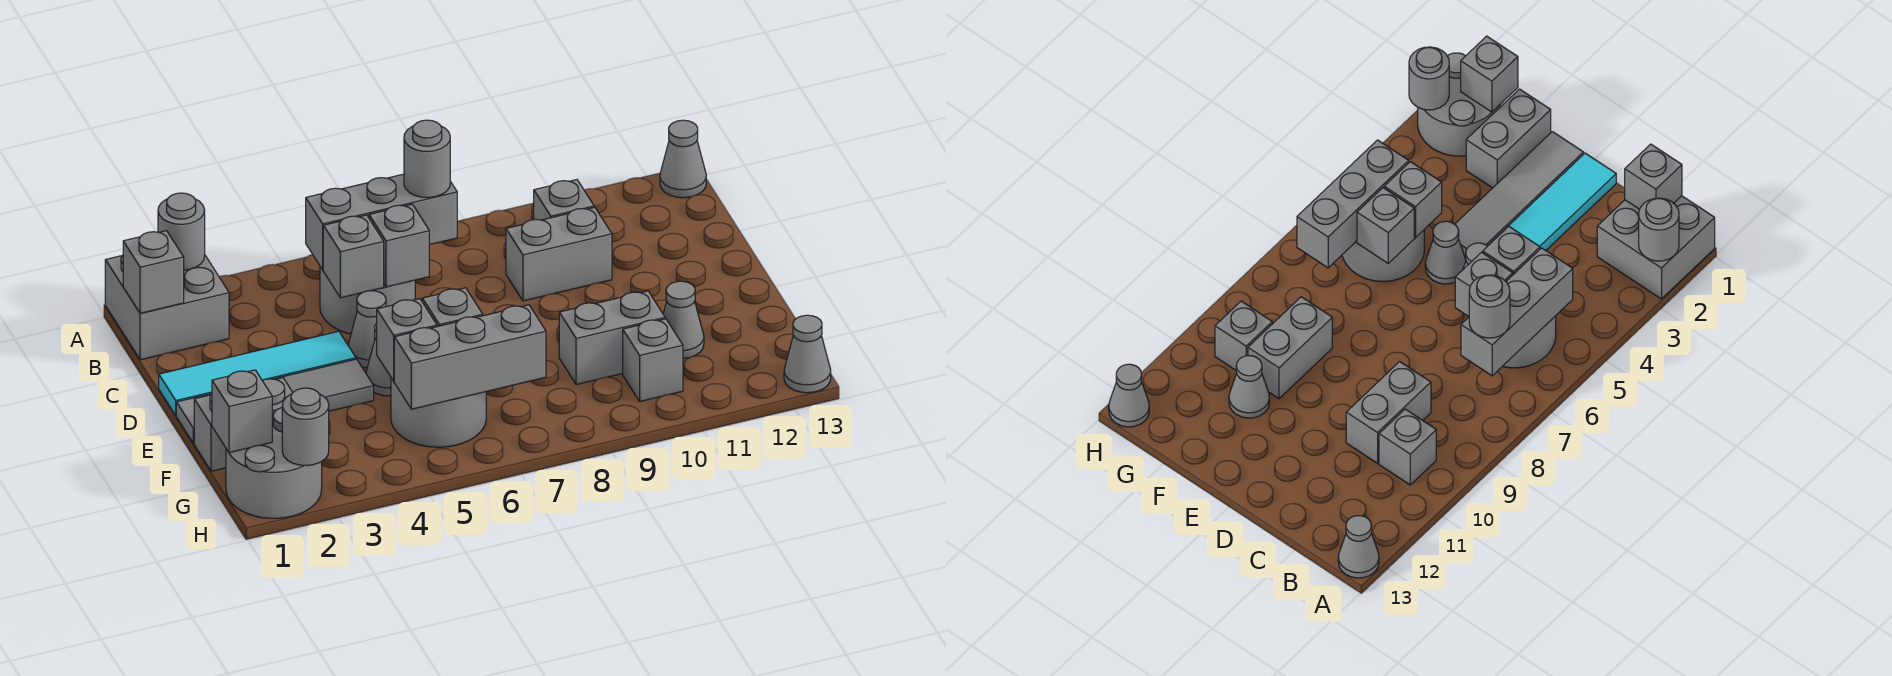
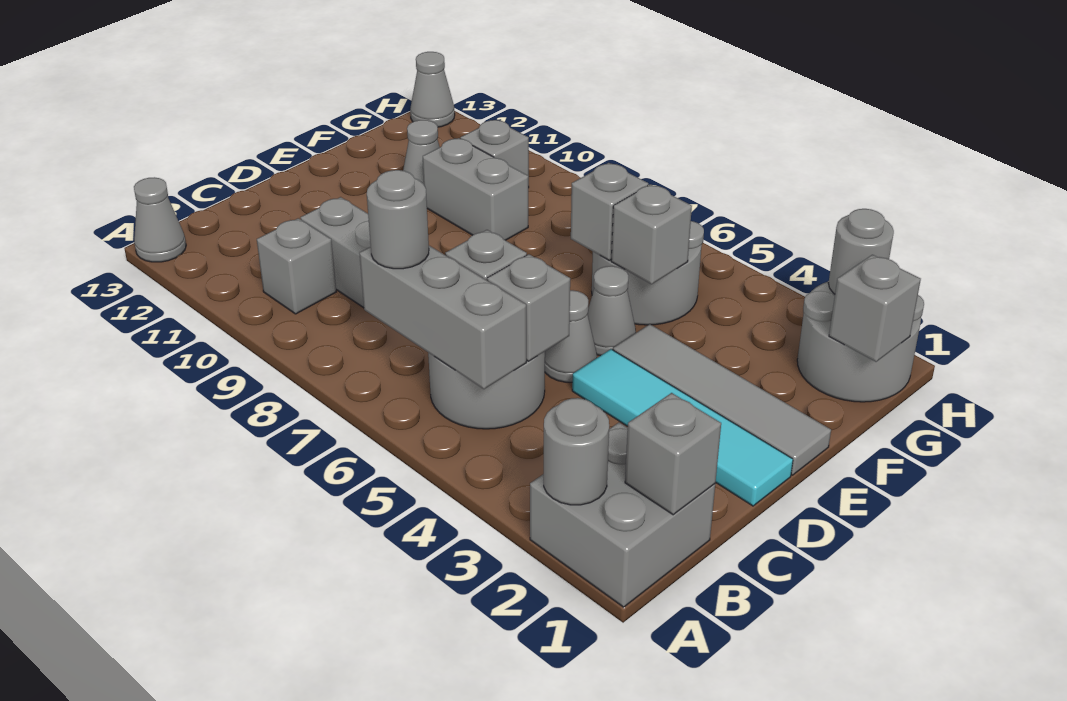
grey brick F1:F2 level 1 -> none
grey brick G5:G7 level 2 -> none

